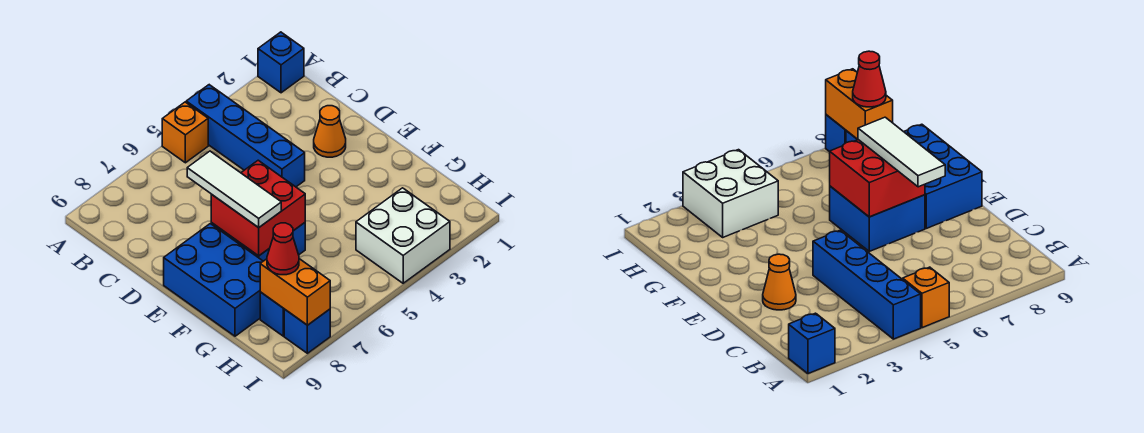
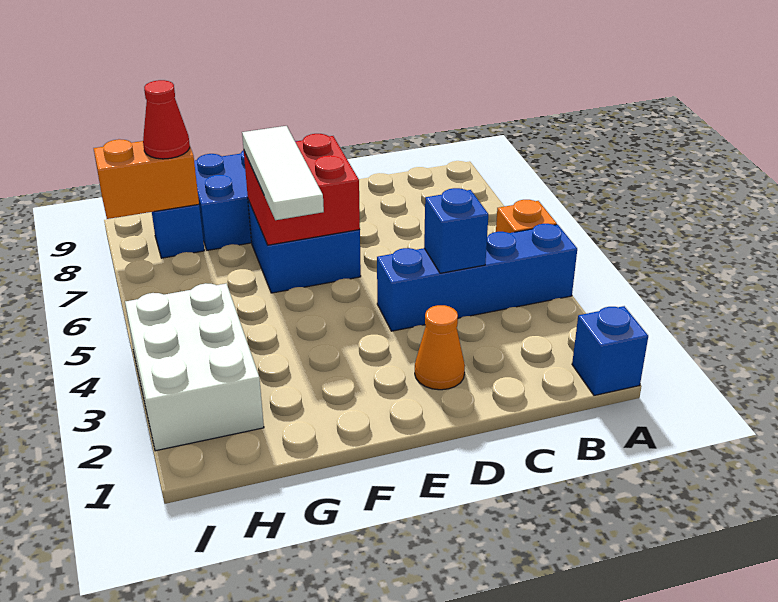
white tile D7:F7 level 3 -> white tile F5:F7 level 3
white brick H3:I4 level 1 -> white brick H2:I4 level 1
blue brick I8 level 1 -> blue brick C4 level 2

